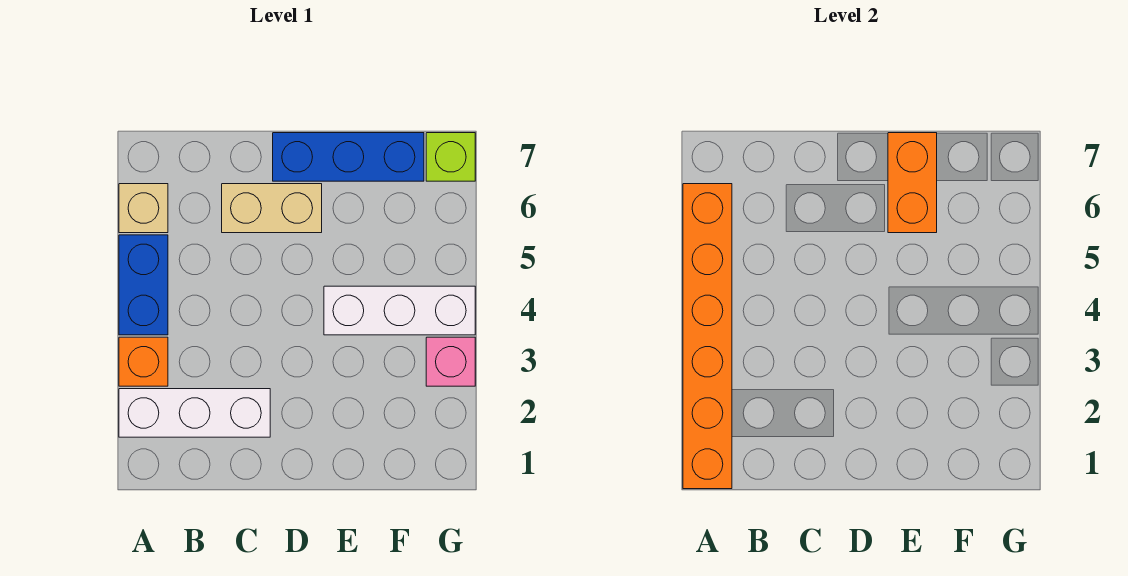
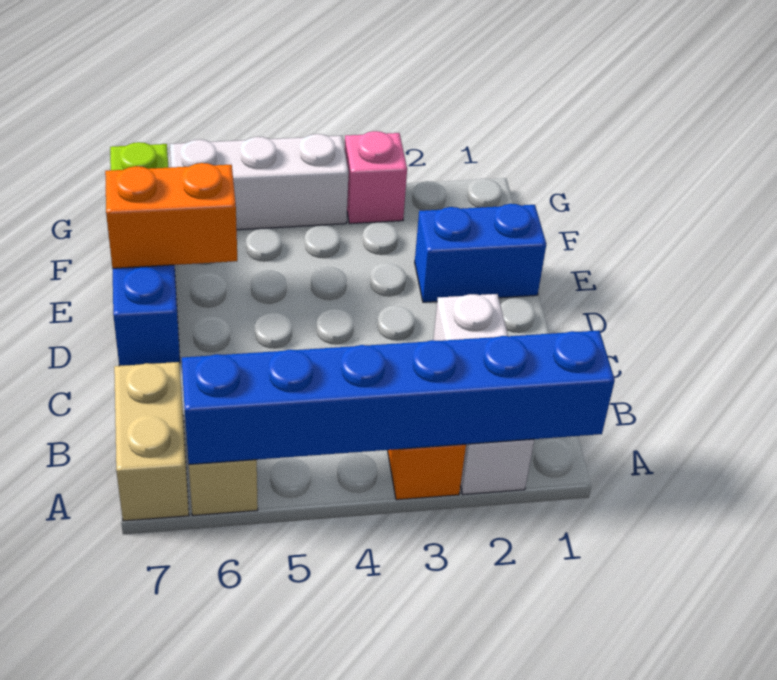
orange brick A1:A6 level 2 -> blue brick A1:A6 level 2
blue brick A4:A5 level 1 -> blue brick E1:E2 level 1
tan brick C6:D6 level 1 -> tan brick A7:B7 level 1
white brick E4:G4 level 1 -> white brick G4:G6 level 1

